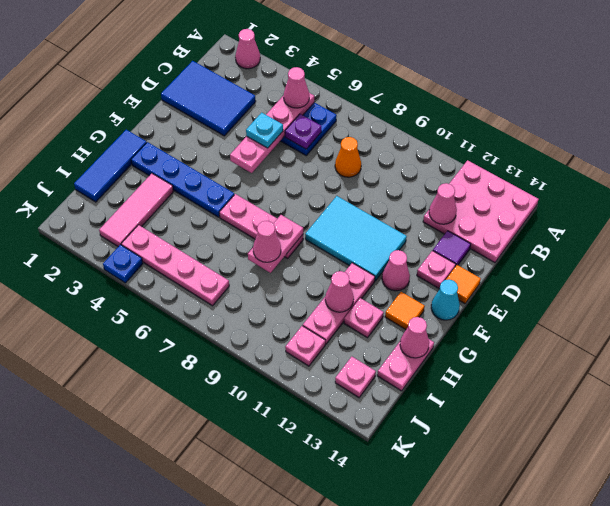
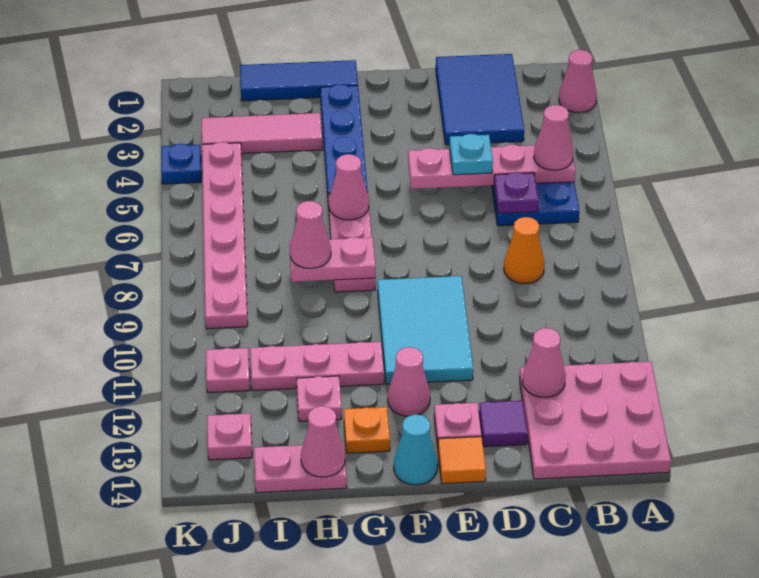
orange tile G13 level 1 -> orange plate G13 level 1
pink cone H11 level 2 -> pink cone G6 level 2
pink plate J4:J7 level 1 -> pink plate J4:J9 level 1

